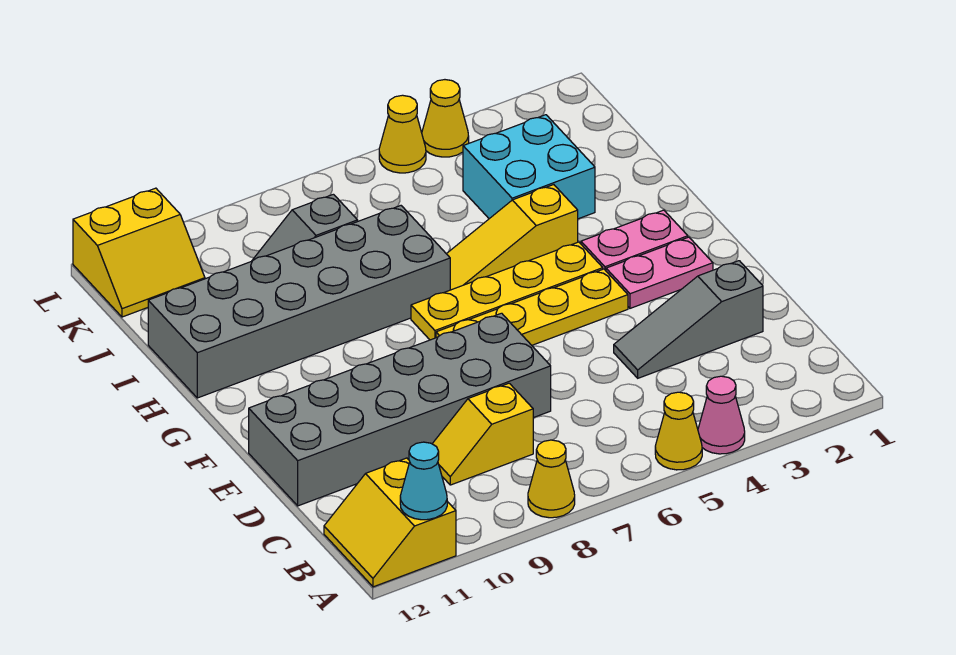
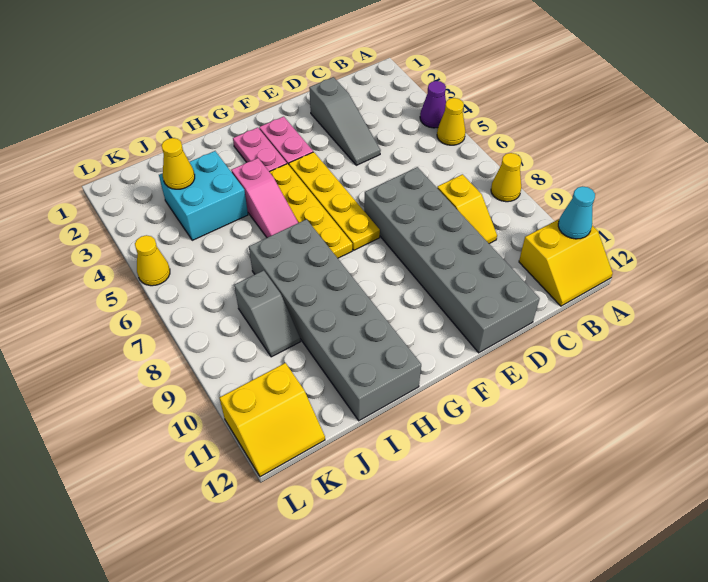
pink cone A4 level 1 -> purple cone A4 level 1
yellow slope H4:H6 level 1 top 4 -> pink slope H4:H6 level 1 top 4
yellow slope K11:L12 level 1 top L -> yellow slope K11:L12 level 1 top 11
yellow cone L4 level 1 -> yellow cone J3 level 2

